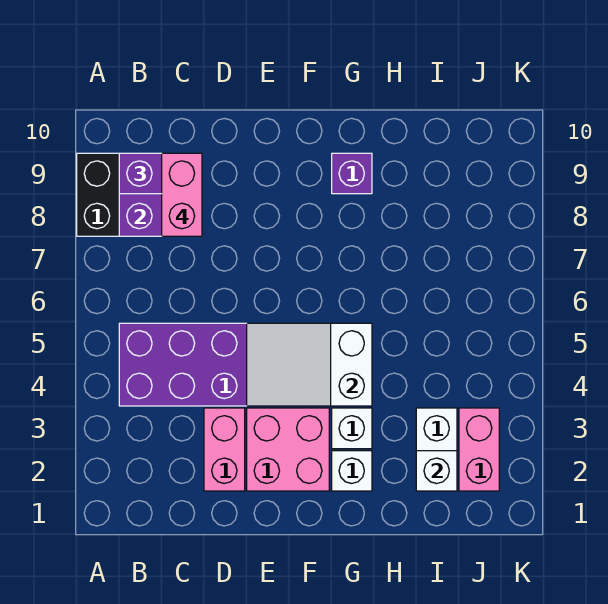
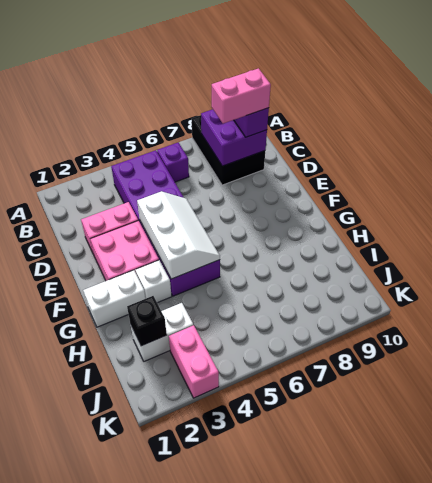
white slope E4:G5 level 2 top G -> white slope E4:G5 level 2 top 4
white brick G2 level 1 -> white brick G1:G2 level 1
purple brick G9 level 1 -> purple brick B6 level 1
white brick I2 level 2 -> black brick I2 level 2
pink brick J2:J3 level 1 -> pink brick J3:K3 level 1

